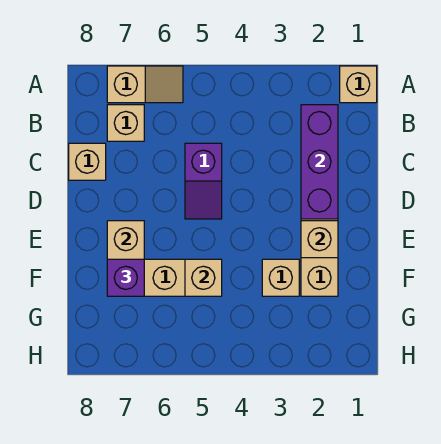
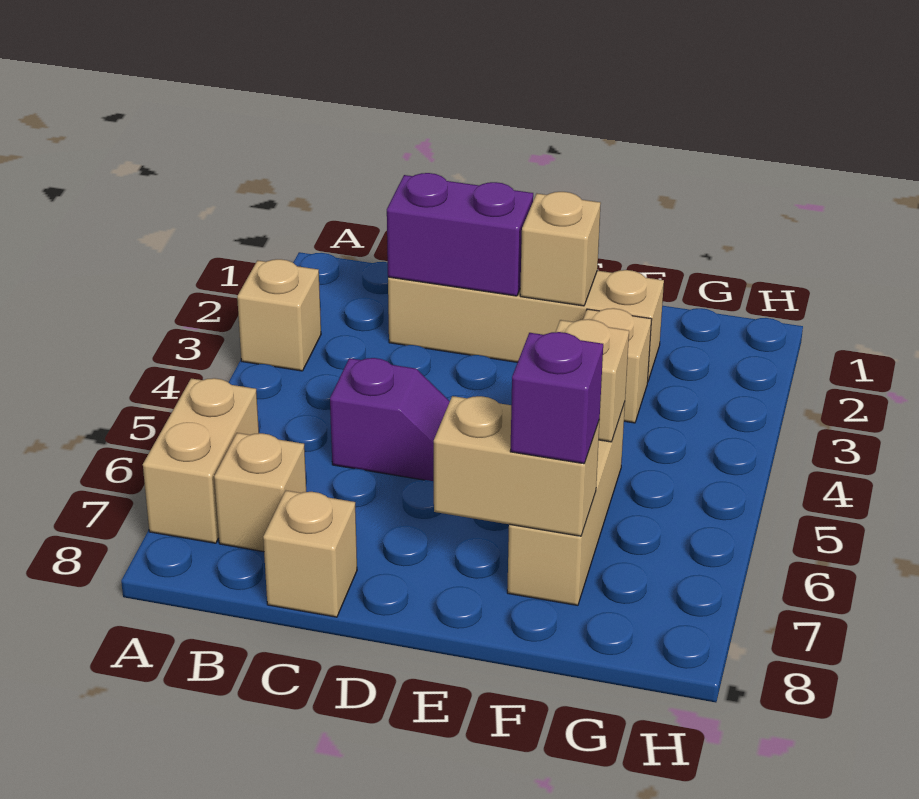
tan brick A1 level 1 -> tan brick A3 level 1
tan slope A6:A7 level 1 top 7 -> tan brick A6:A7 level 1
purple brick B2:D2 level 2 -> purple brick C2:D2 level 2

